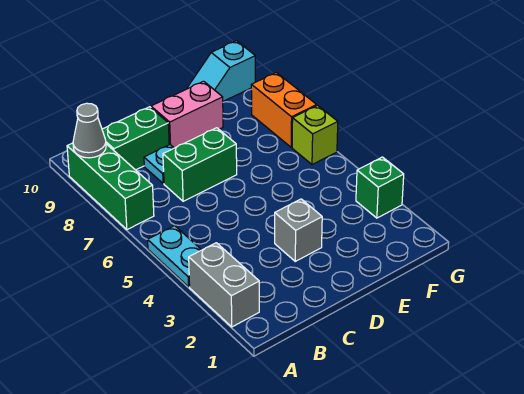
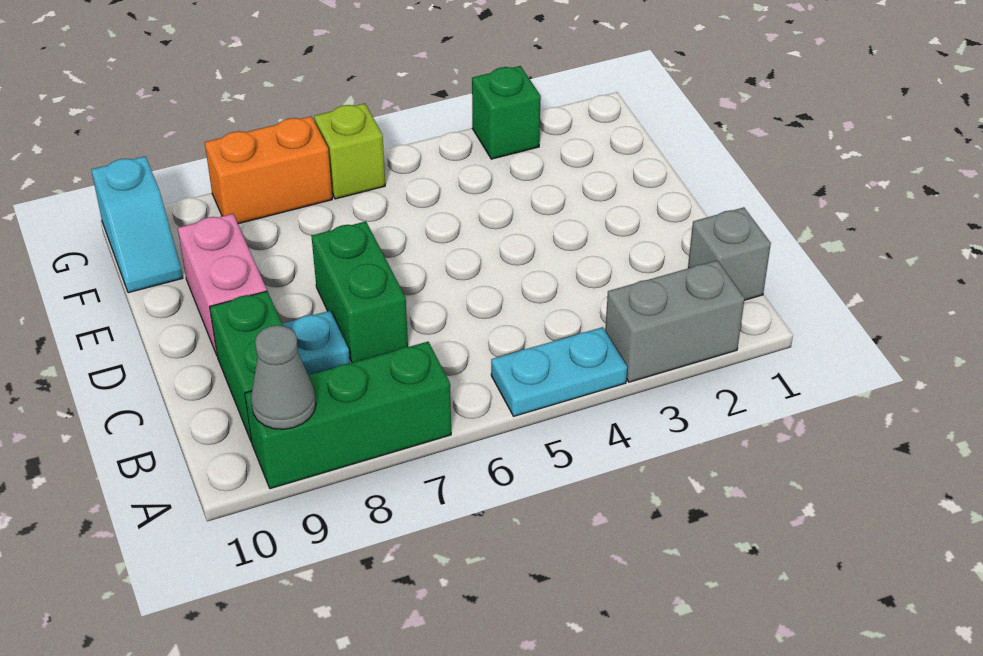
grey brick D3 level 1 -> grey brick B1 level 1

